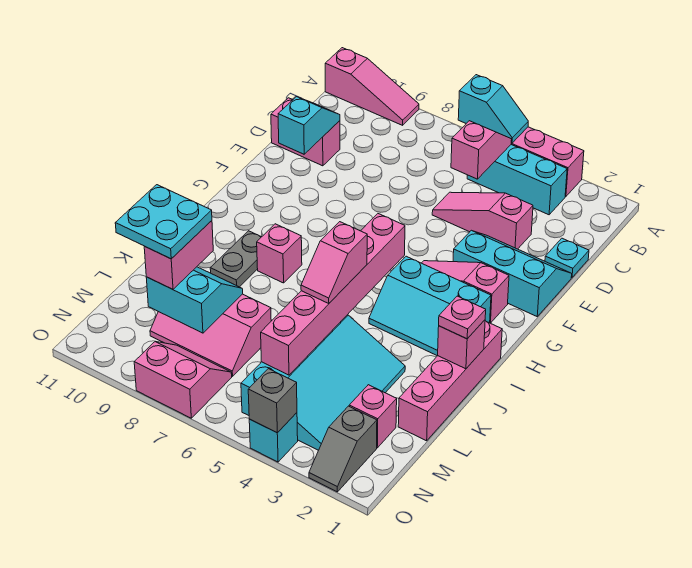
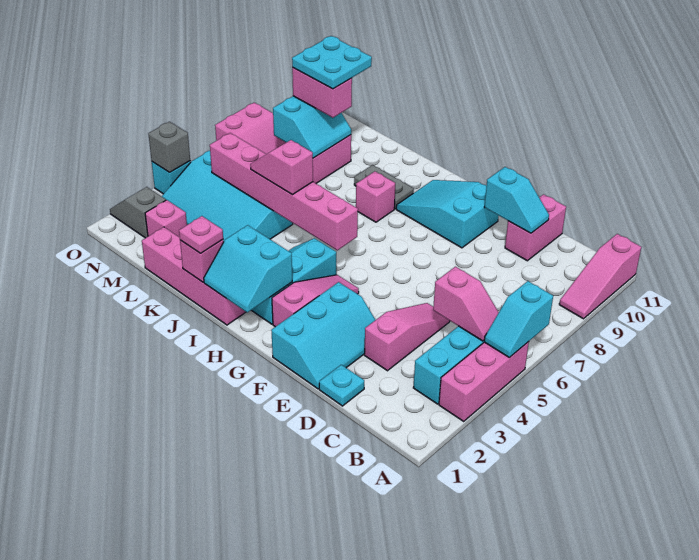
none -> cyan slope F9:H10 level 1 top F
none -> cyan slope H1:I2 level 2 top 2

